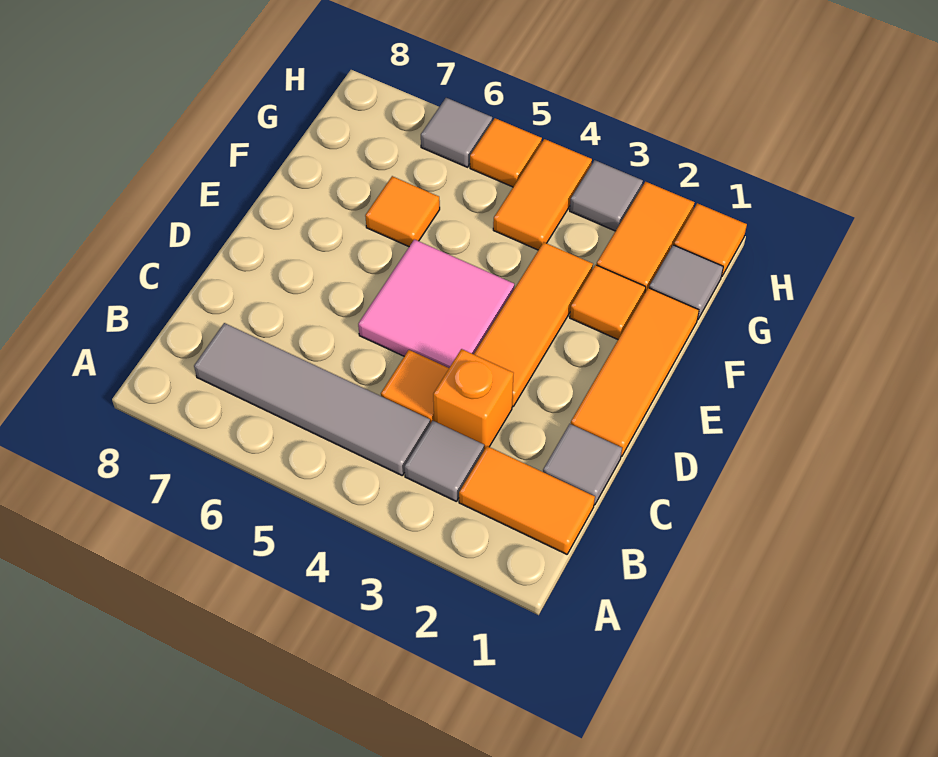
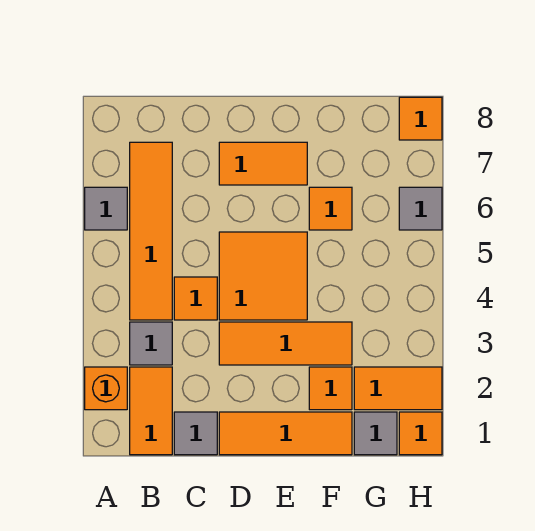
grey tile B4:B7 level 1 -> orange tile B4:B7 level 1
orange brick C3 level 1 -> orange brick A2 level 1
pink tile D4:E5 level 1 -> orange tile D4:E5 level 1
orange tile G4:H4 level 1 -> orange tile D7:E7 level 1
grey tile H3 level 1 -> grey tile A6 level 1
orange tile H5 level 1 -> orange tile H8 level 1

